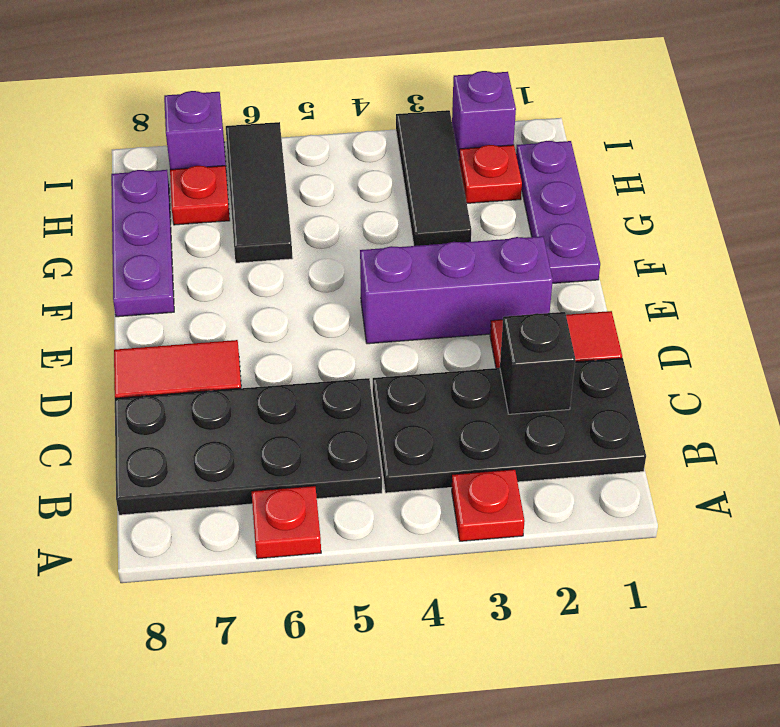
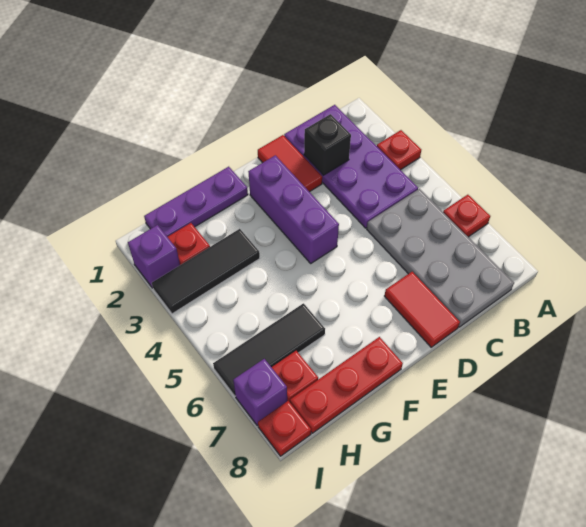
black plate B1:C4 level 1 -> purple plate B1:C4 level 1
black plate B5:C8 level 1 -> grey plate B5:C8 level 1
purple plate F8:H8 level 1 -> red plate F8:H8 level 1
none -> red plate I8 level 1

